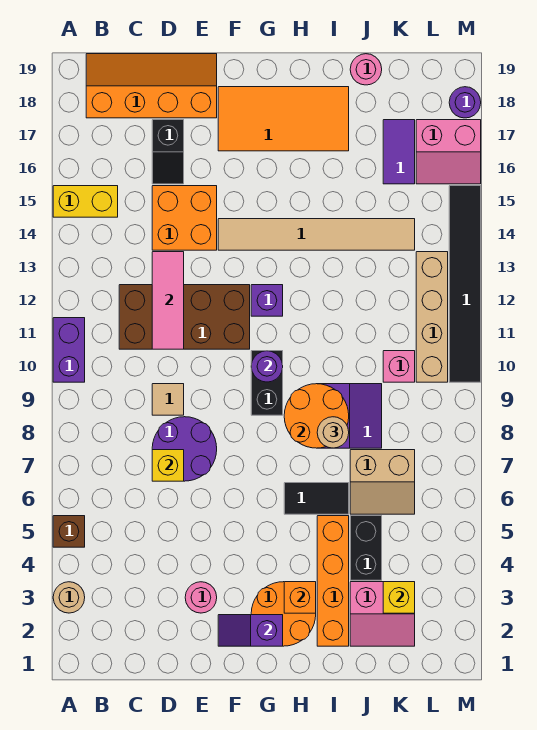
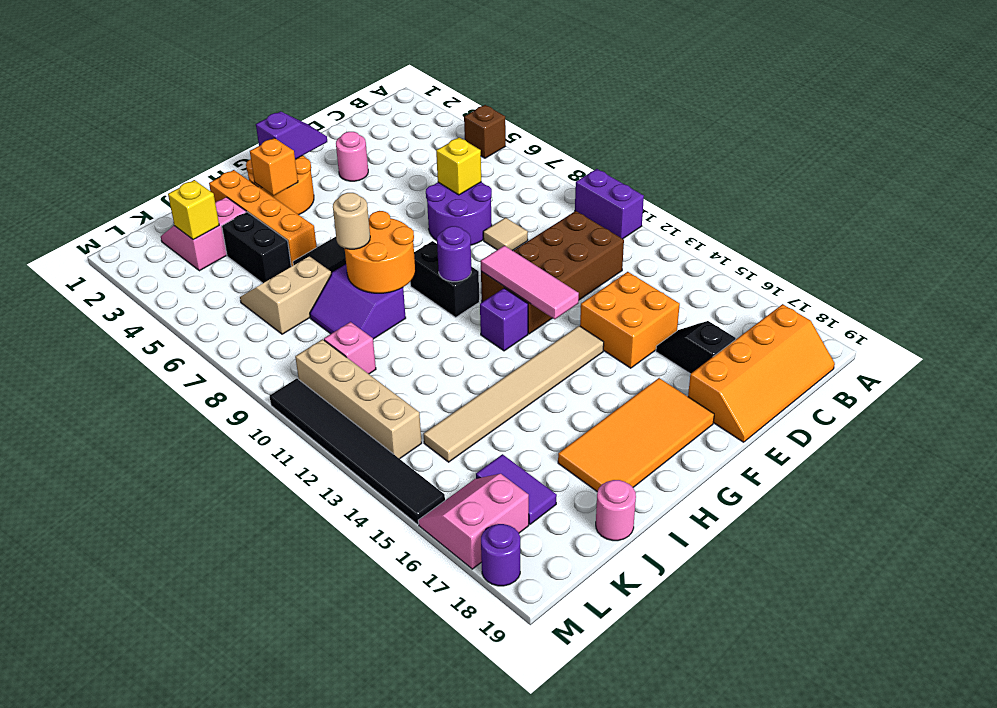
tan round brick A3 level 1 -> none
yellow brick A15:B15 level 1 -> none
pink tile D11:D13 level 2 -> pink tile F11:F13 level 2

